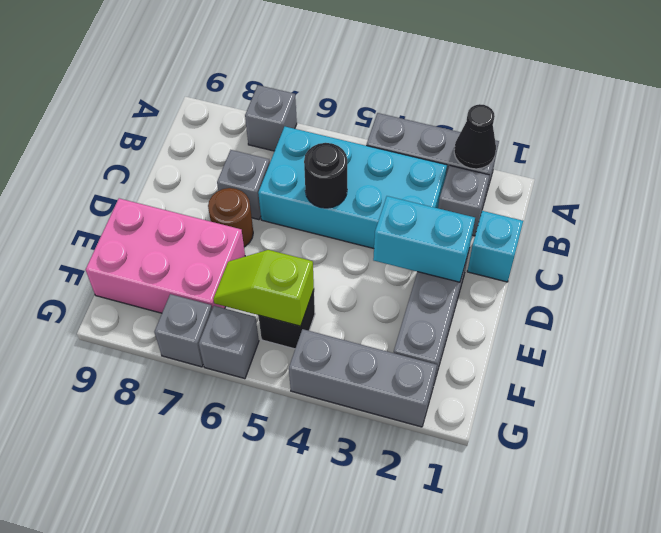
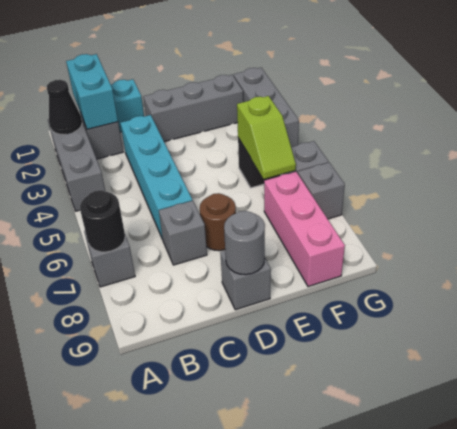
cyan brick B3:C6 level 1 -> cyan brick C3:C6 level 1
black round brick C5 level 2 -> black round brick A7 level 2
cyan brick D2:D3 level 2 -> cyan brick B1:B2 level 2
none -> grey brick D9 level 1
none -> grey round brick D9 level 2
pink brick E7:F9 level 1 -> pink brick F7:F9 level 1

